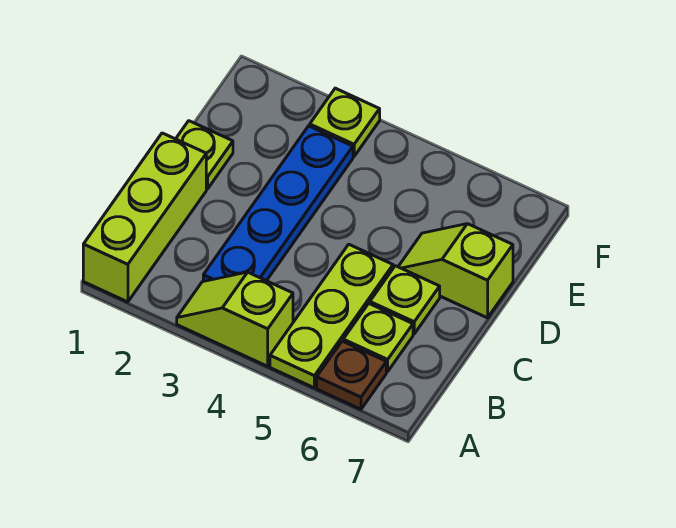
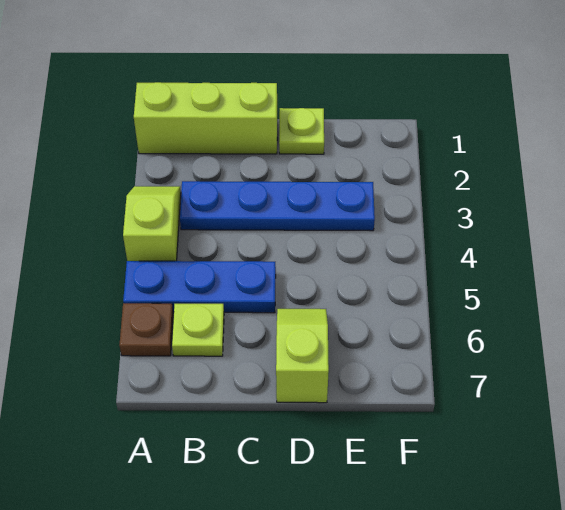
lime plate A5:C5 level 1 -> blue plate A5:C5 level 1
lime plate C6 level 1 -> none
lime plate F3 level 1 -> none

